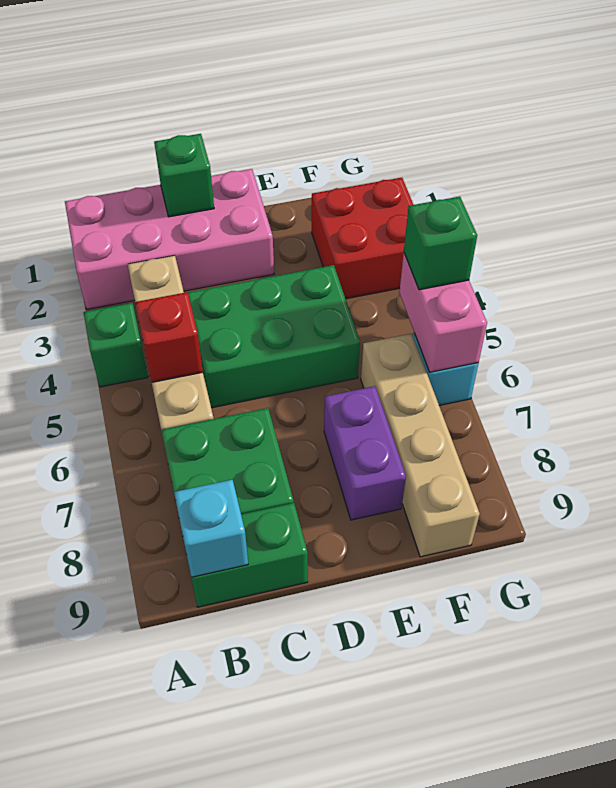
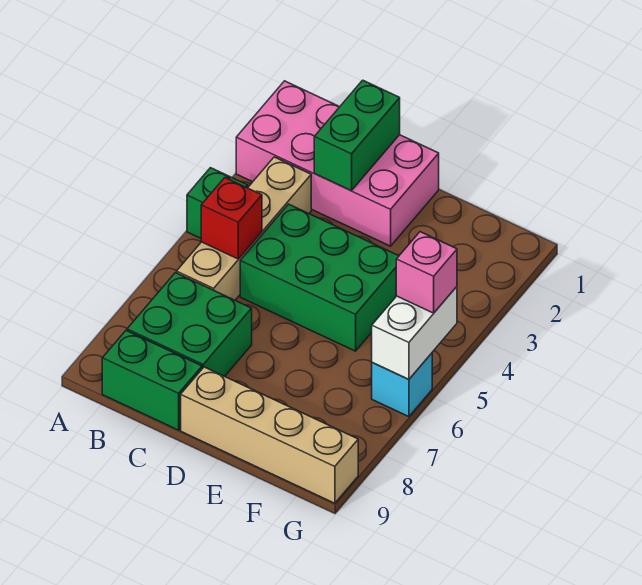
cyan brick B9 level 2 -> none
green brick C1 level 2 -> green brick C1:C2 level 2
purple brick E7:E8 level 1 -> none
red brick F2:G3 level 1 -> none
tan brick F6:F9 level 1 -> tan brick D9:G9 level 1
pink brick G5:G6 level 2 -> white brick G5:G6 level 2
green brick G5 level 3 -> pink brick G5 level 3

